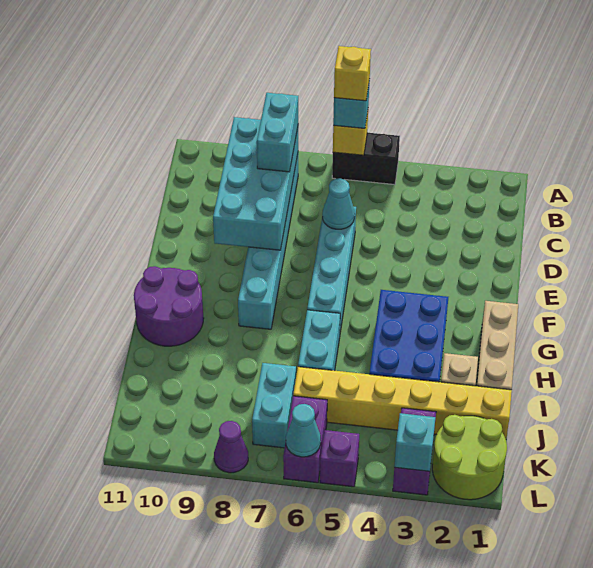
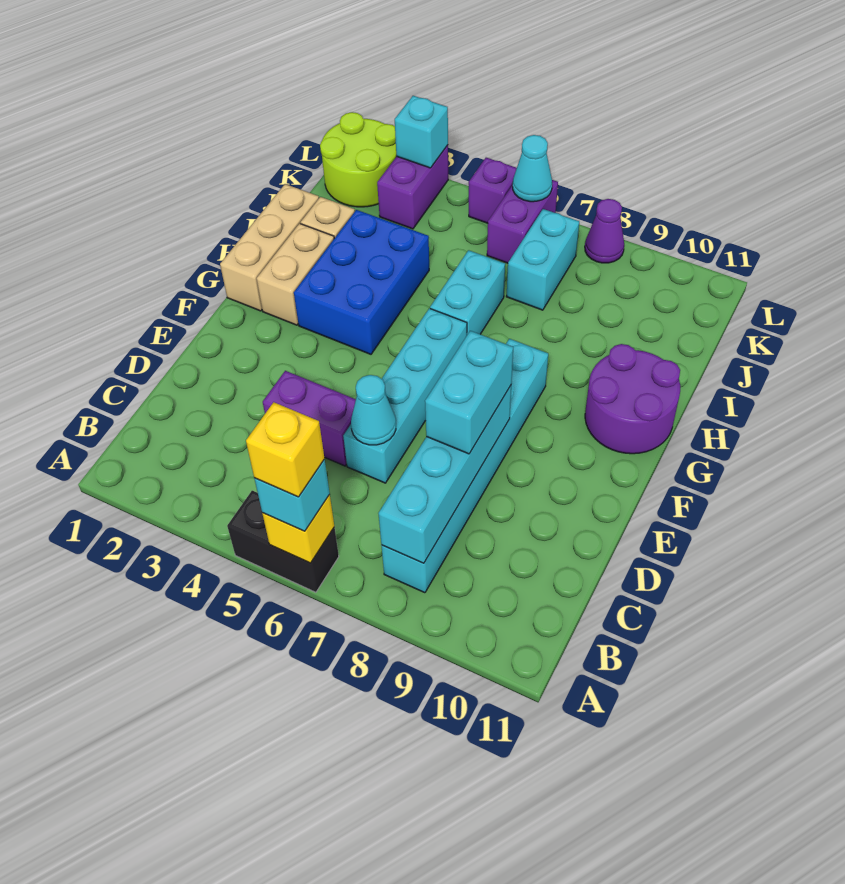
cyan brick B8:E9 level 2 -> cyan brick B8:E8 level 2
cyan brick B8:C8 level 3 -> cyan brick D8:E8 level 3
none -> purple brick D4:D5 level 1
none -> tan brick G2:H2 level 1
yellow brick J1:J6 level 1 -> none

